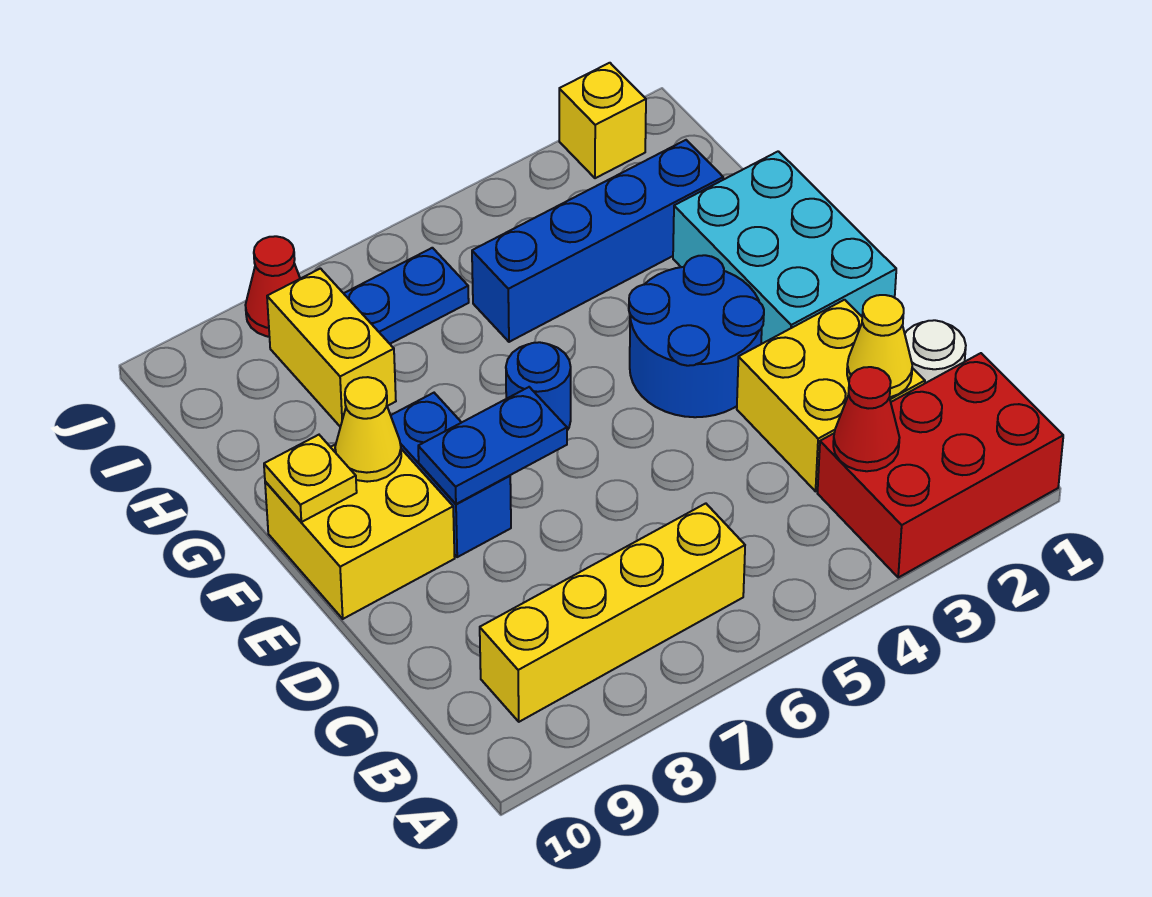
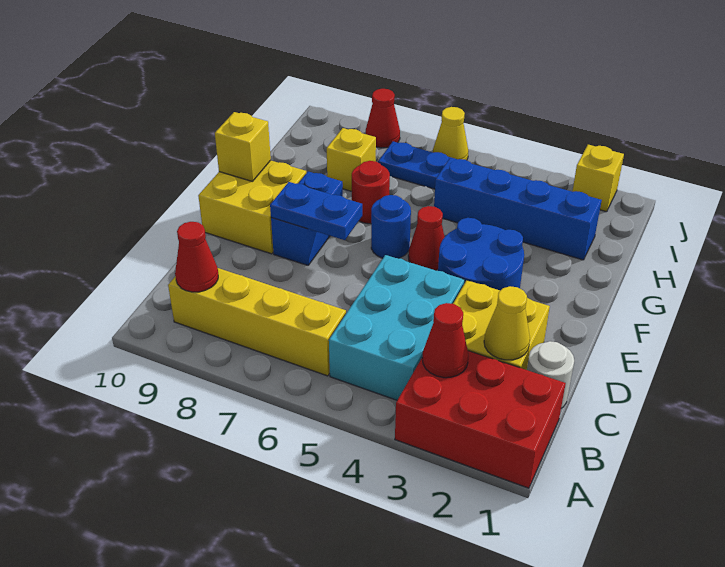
none -> red cone B9 level 2
cyan brick E1:G2 level 1 -> cyan brick B4:D5 level 1
none -> red cone F5 level 1
yellow cone F9 level 2 -> yellow cone J6 level 1
yellow plate F10 level 2 -> yellow brick F10 level 2
none -> red round brick G7 level 1
yellow brick H8:I8 level 1 -> yellow brick H8 level 1

